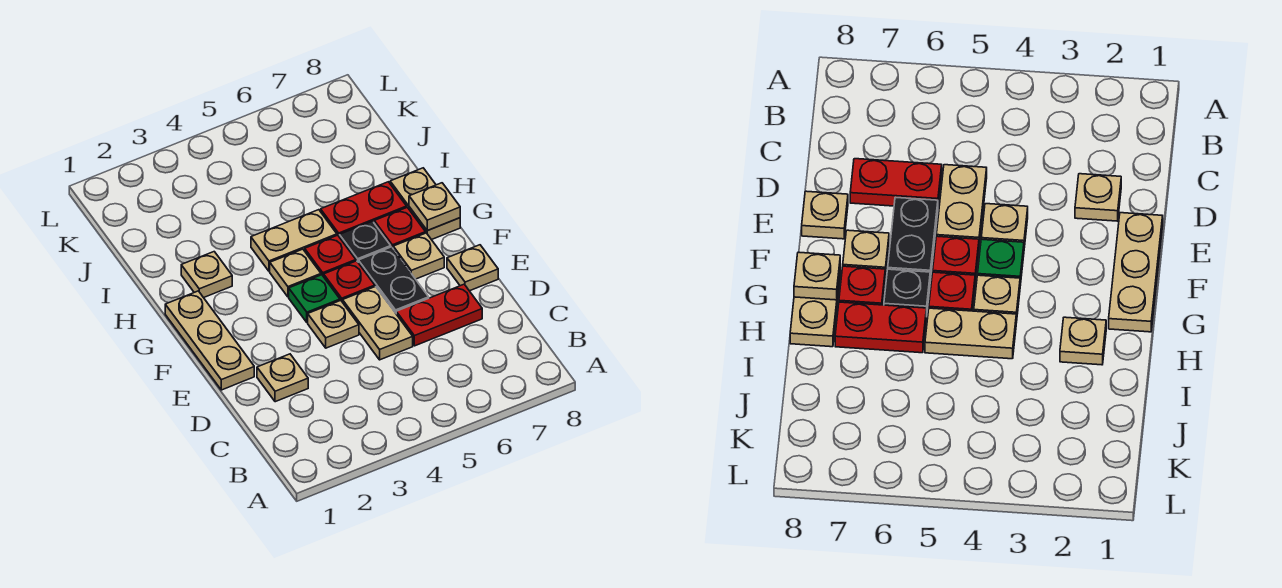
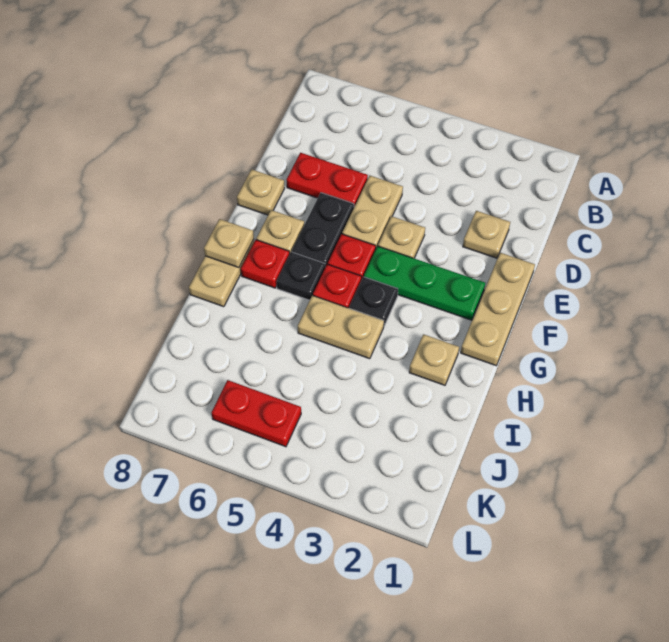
green plate F4 level 1 -> green plate F2:F4 level 1
tan plate G4 level 1 -> black plate G4 level 1
red plate H6:H7 level 1 -> red plate K5:K6 level 1

